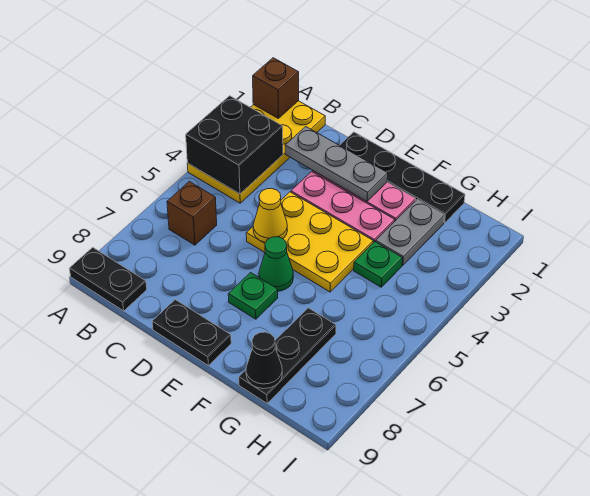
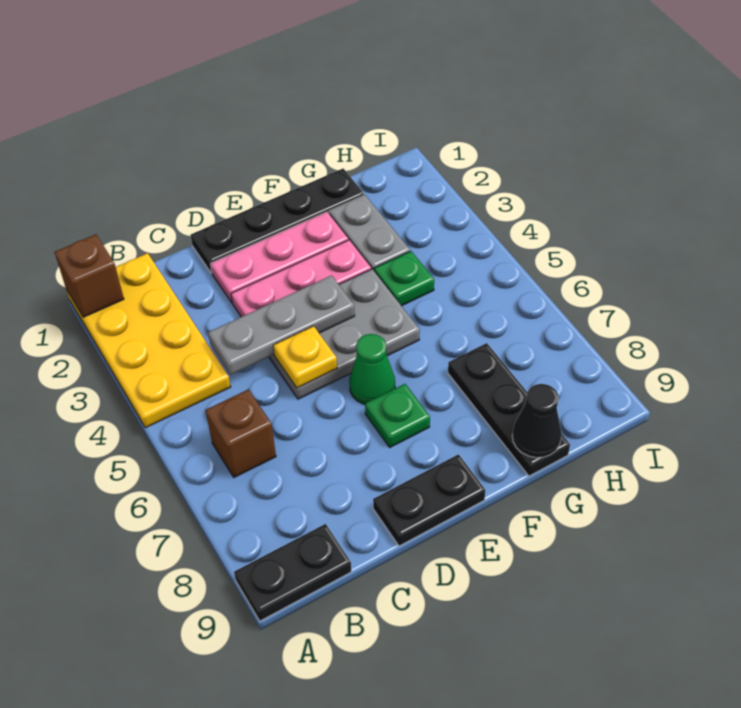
black brick A3:B4 level 2 -> none
grey plate C2:E2 level 2 -> grey plate C4:E4 level 2
yellow plate D4:F5 level 1 -> grey plate D4:F5 level 1
yellow cone D5 level 2 -> yellow plate D5 level 2

